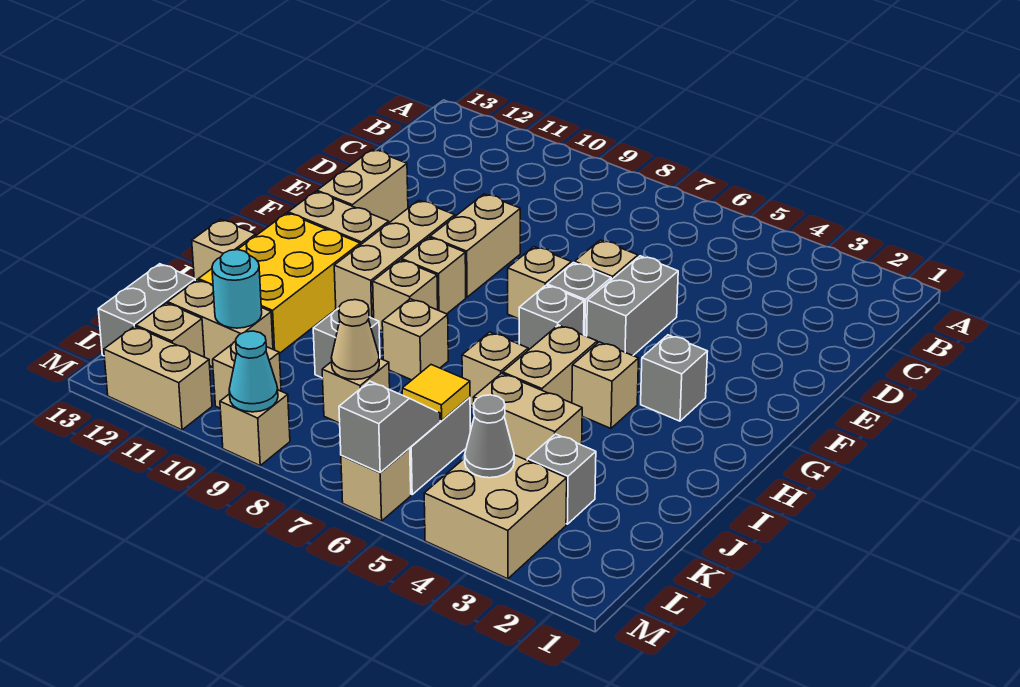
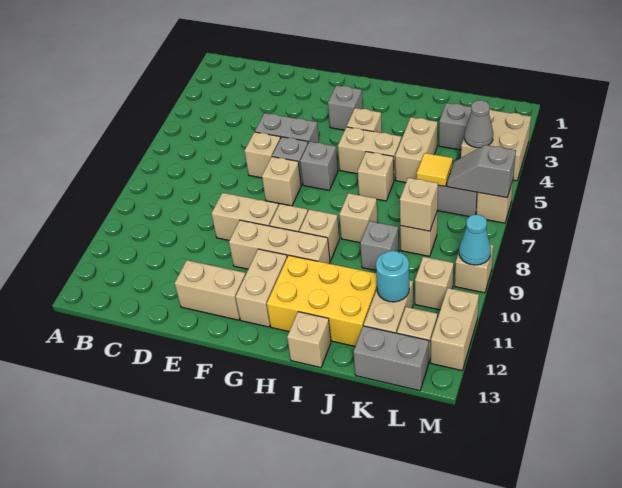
tan cone K8 level 2 -> tan brick K8 level 2

